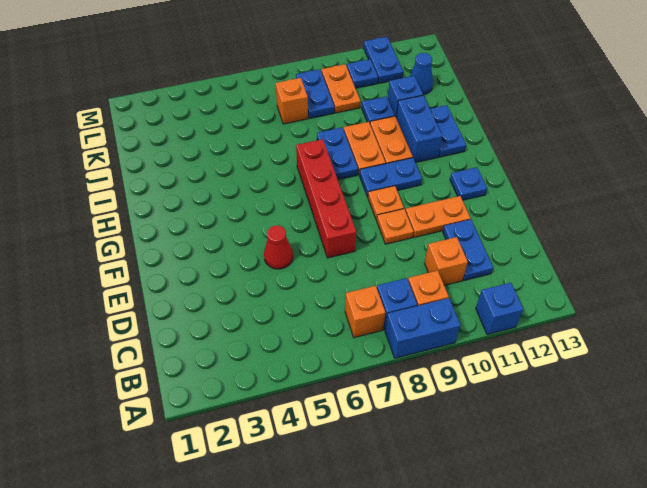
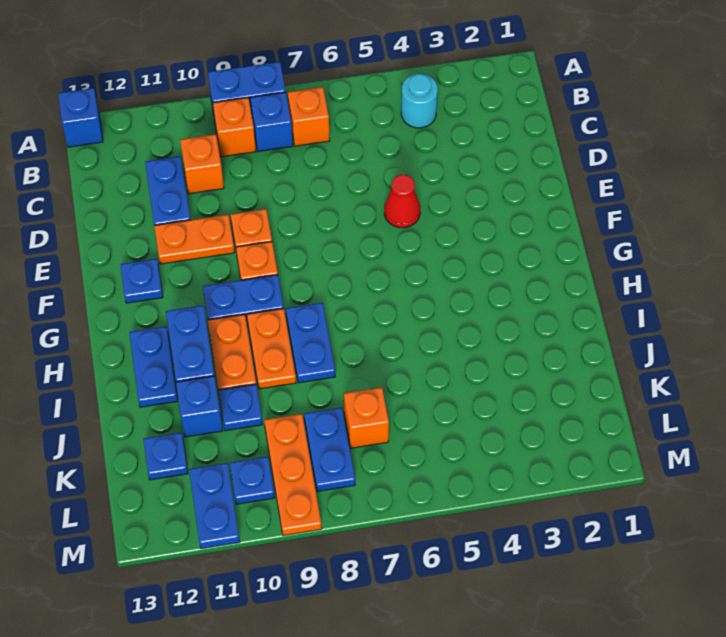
blue brick A11 level 1 -> blue brick A13 level 1
none -> cyan round brick B4 level 1
red brick E7:H7 level 1 -> none
orange plate K9:L9 level 1 -> orange plate K9:M9 level 1
blue cone K12 level 1 -> blue plate K12 level 1

